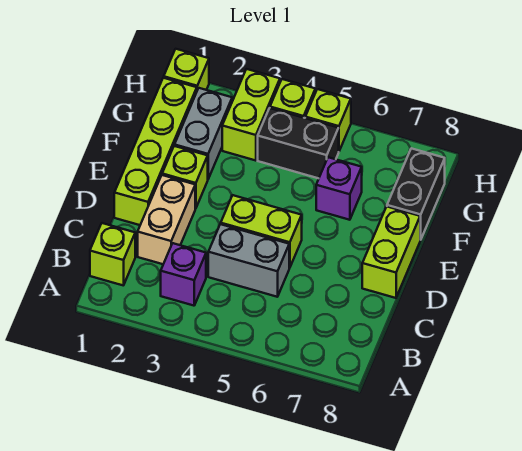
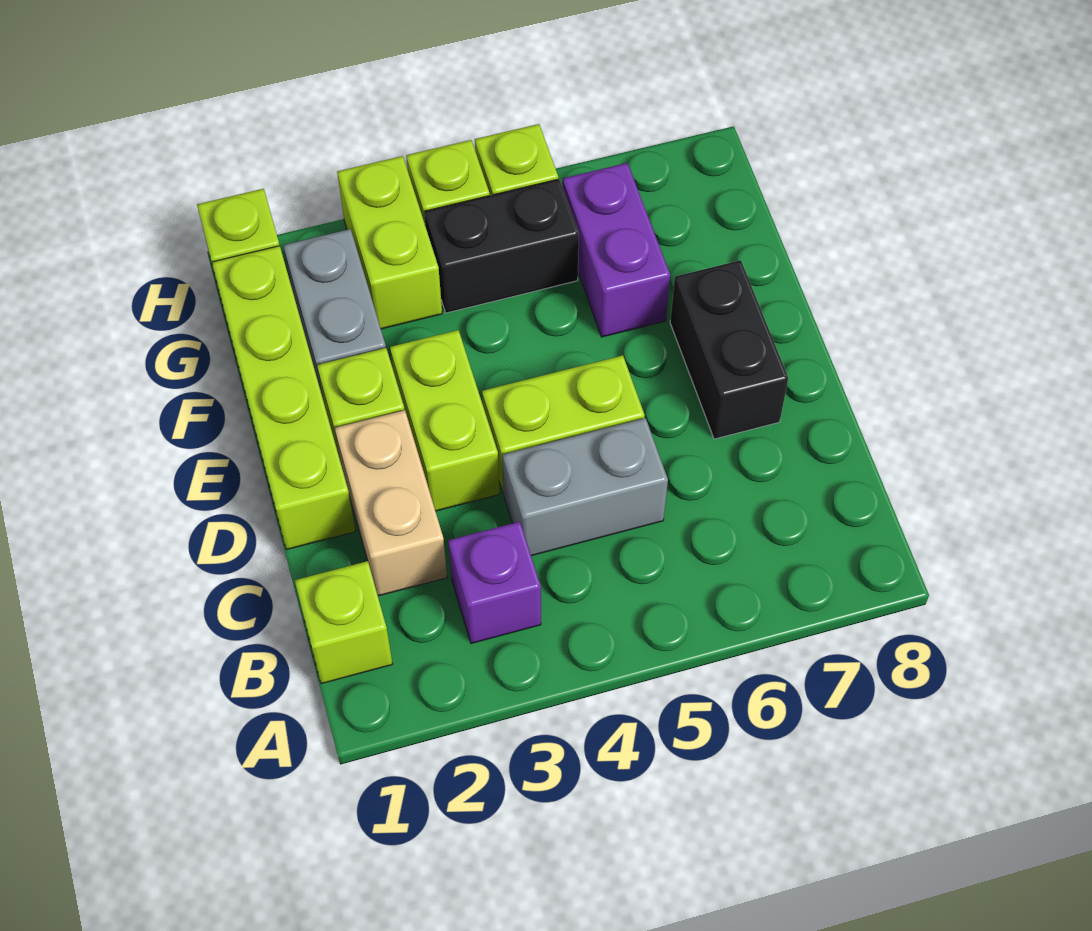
lime brick D8:E8 level 1 -> lime brick D3:E3 level 1
purple brick F6 level 1 -> purple brick F6:G6 level 1
black brick F8:G8 level 1 -> black brick D7:E7 level 1

